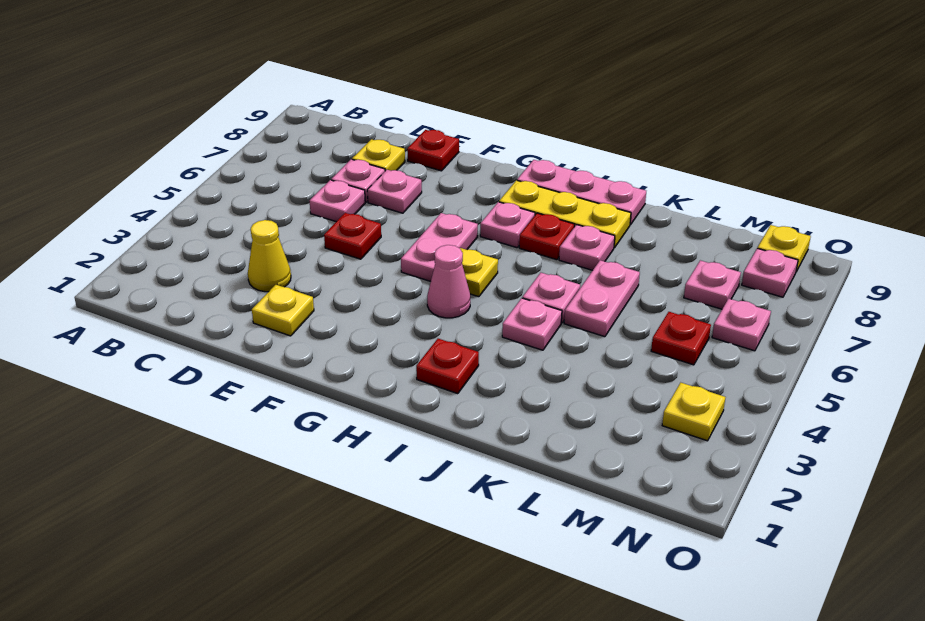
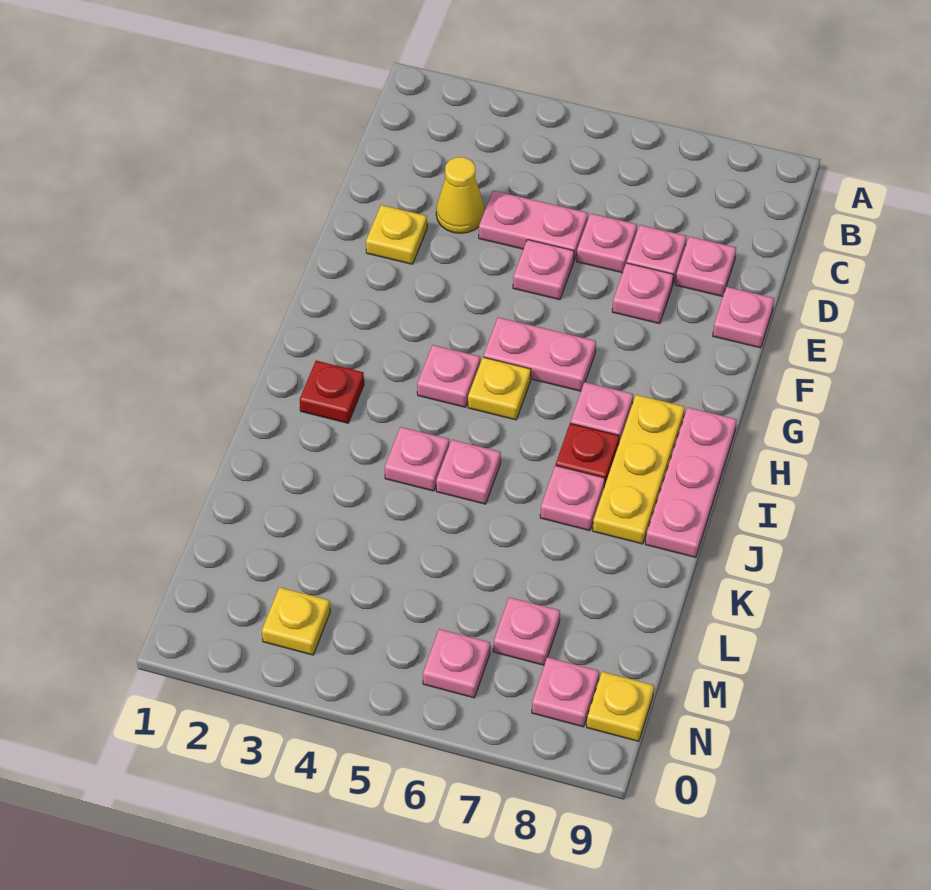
yellow plate D8 level 1 -> pink plate D8 level 1
red plate E5 level 1 -> pink plate E5 level 1
red plate E9 level 1 -> pink plate E9 level 1
pink cone H4 level 1 -> pink plate H4 level 1
pink plate K5:K6 level 1 -> pink plate D4:D5 level 1
red plate M5 level 1 -> none

